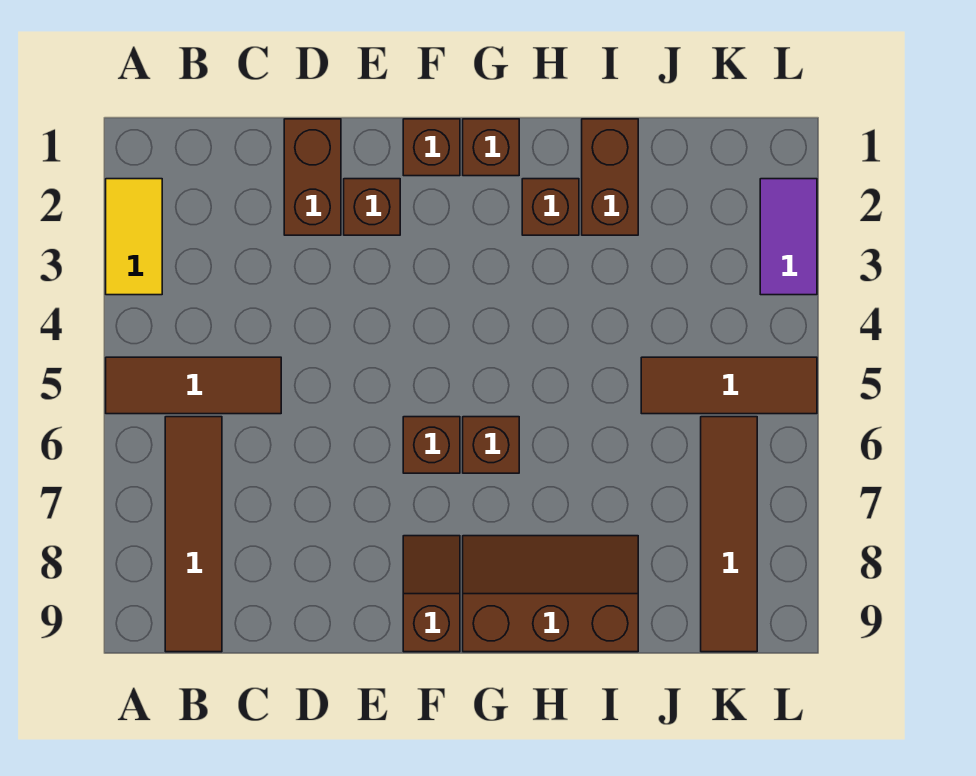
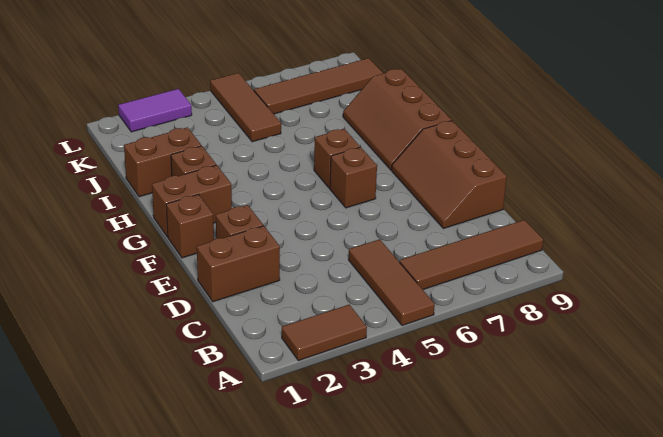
yellow tile A2:A3 level 1 -> brown tile A2:A3 level 1
brown slope F8:F9 level 1 top 9 -> brown slope D8:F9 level 1 top 9
brown brick G1 level 1 -> brown brick G1:G2 level 1

